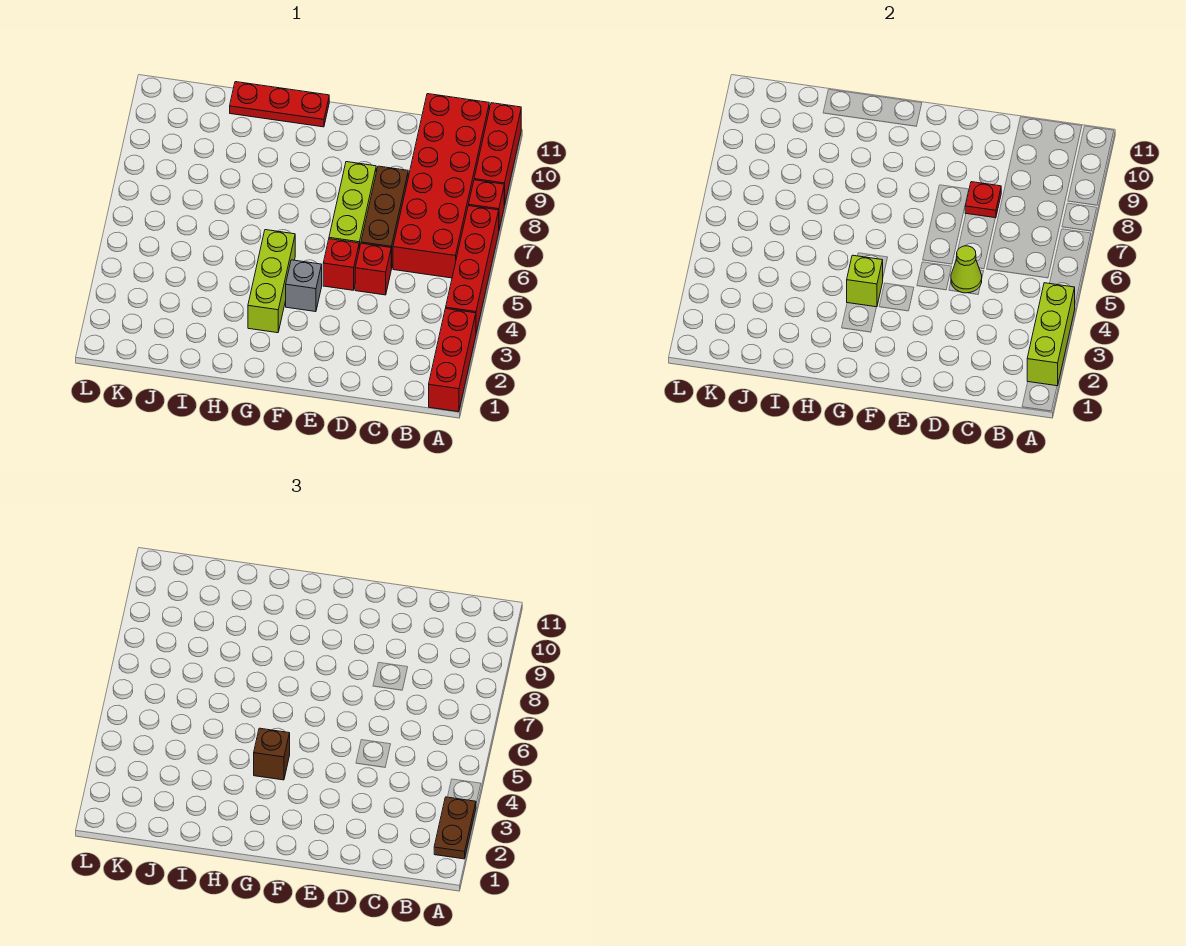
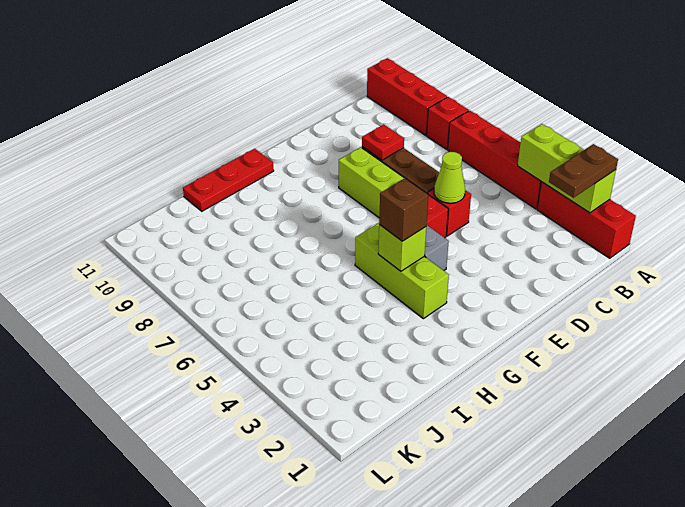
brown plate A2:A3 level 3 -> brown plate A2:B2 level 3
red brick B6:C11 level 1 -> none

